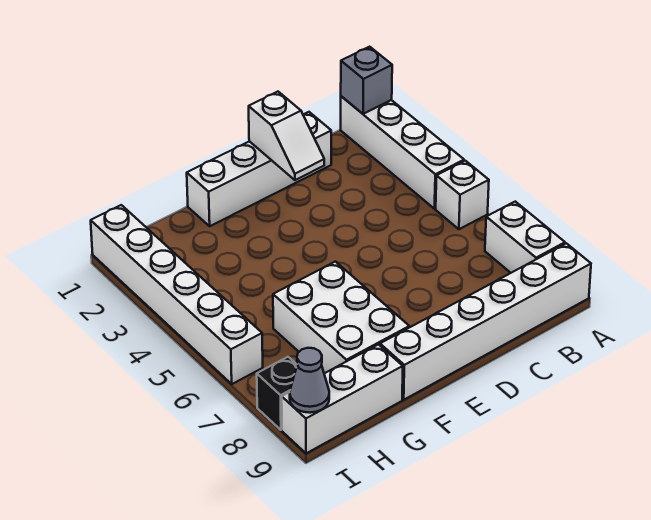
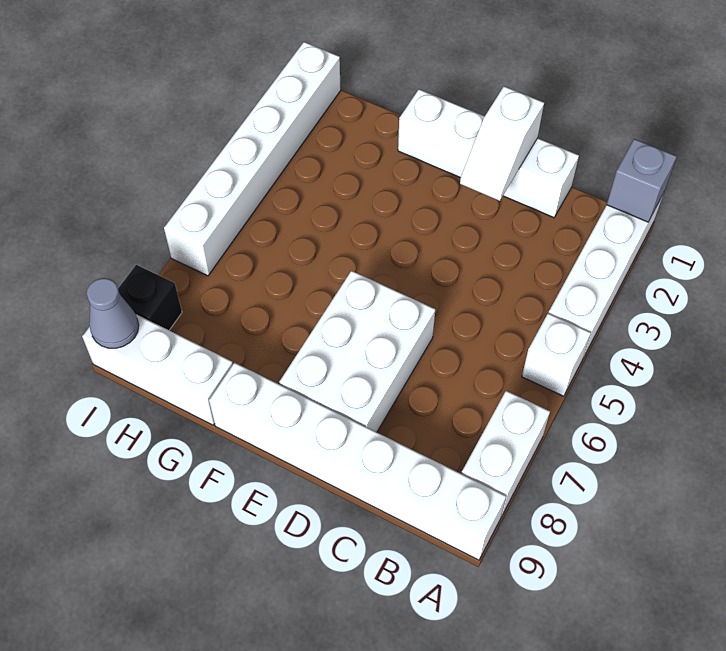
white brick F6:G8 level 1 -> white brick D6:E8 level 1

